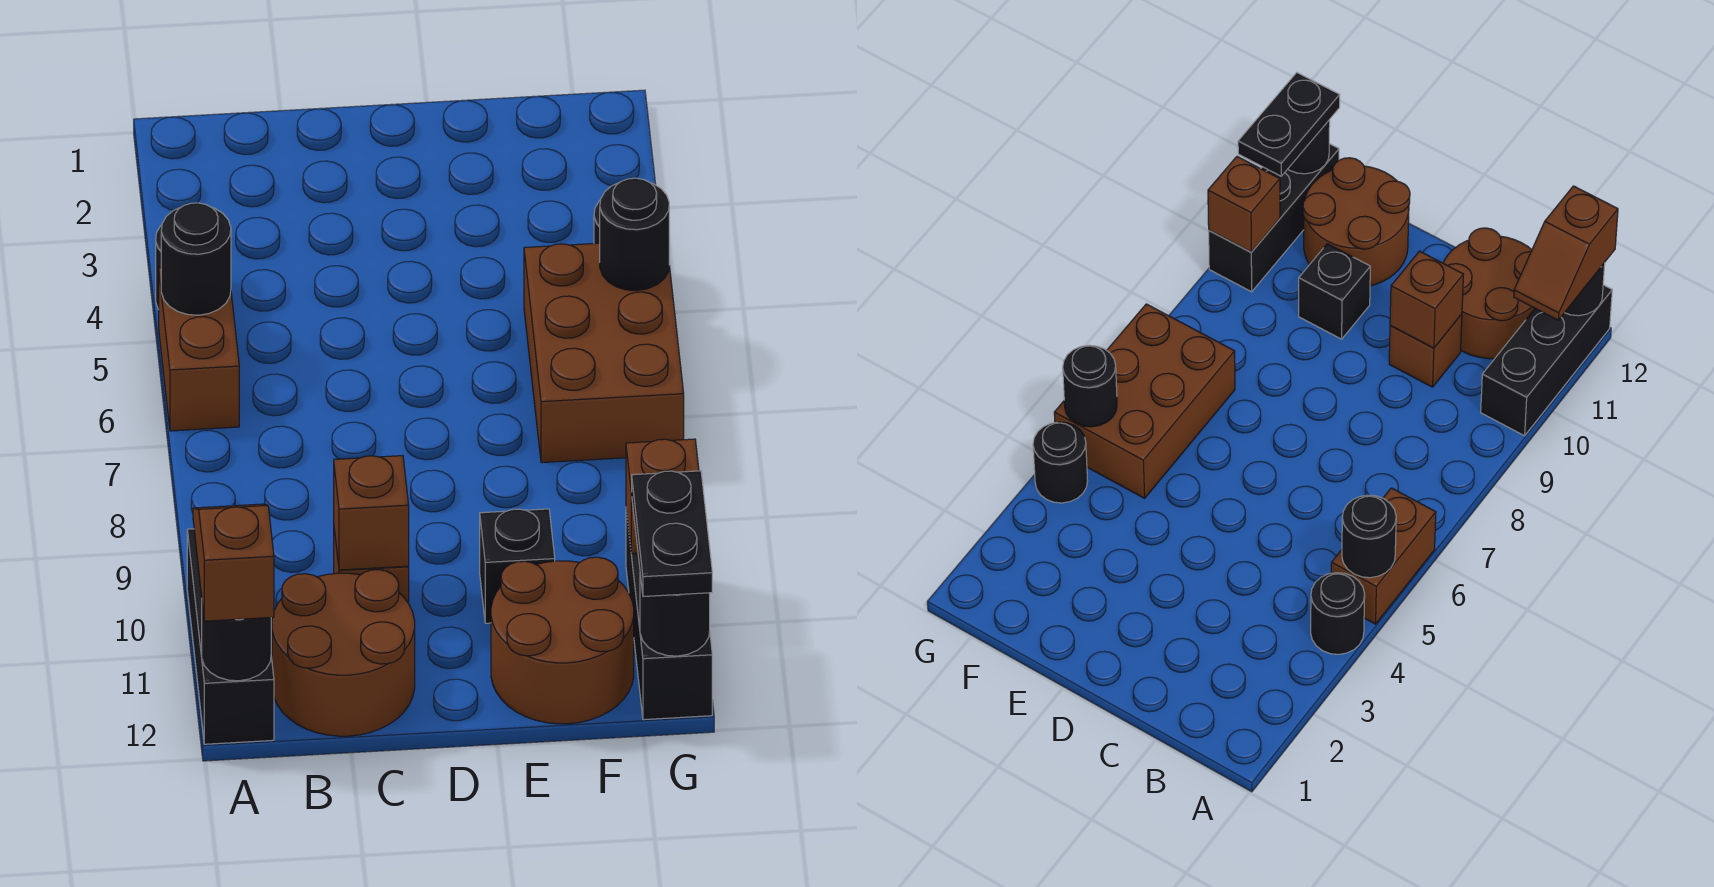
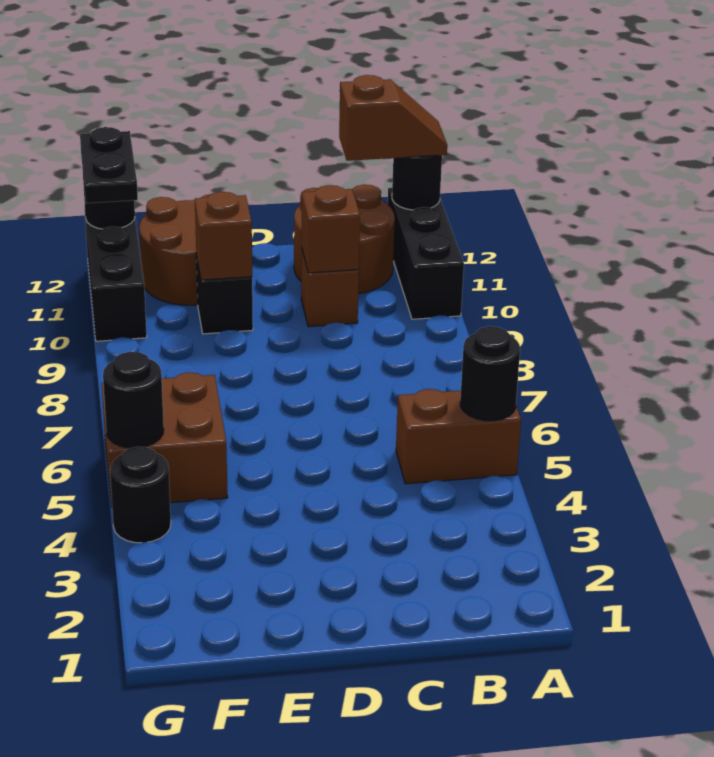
black round brick A4 level 1 -> none
brown brick A5:A6 level 1 -> brown brick A5:B5 level 1
brown slope A11:A12 level 3 top 12 -> brown slope A12:B12 level 3 top B
brown brick F5:G7 level 1 -> brown brick F5:G6 level 1
brown brick G10 level 2 -> brown brick E10 level 2

